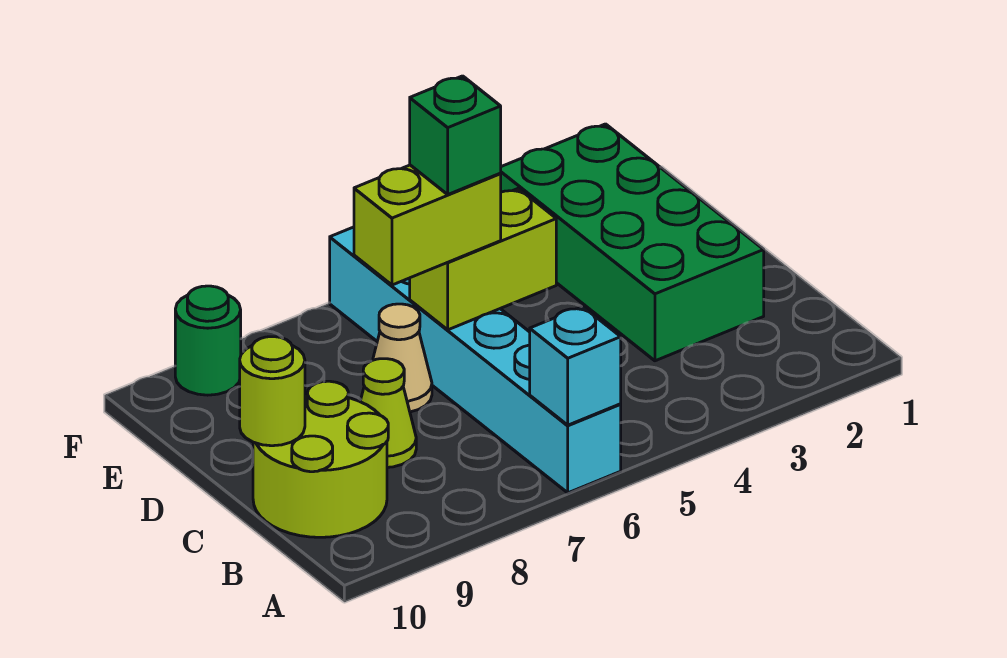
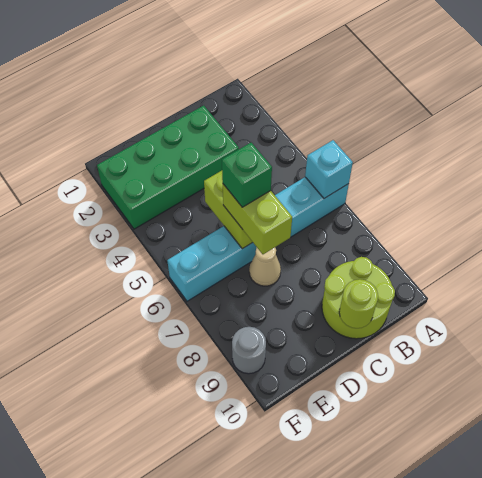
lime cone C8 level 1 -> none
green round brick F9 level 1 -> grey round brick F9 level 1

